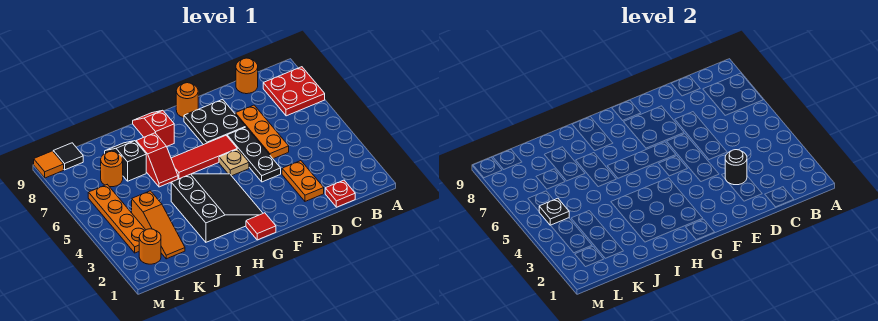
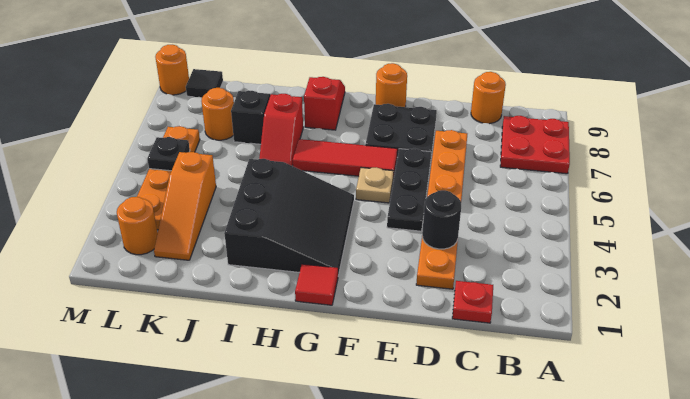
orange tile M9 level 1 -> orange round brick M9 level 1

